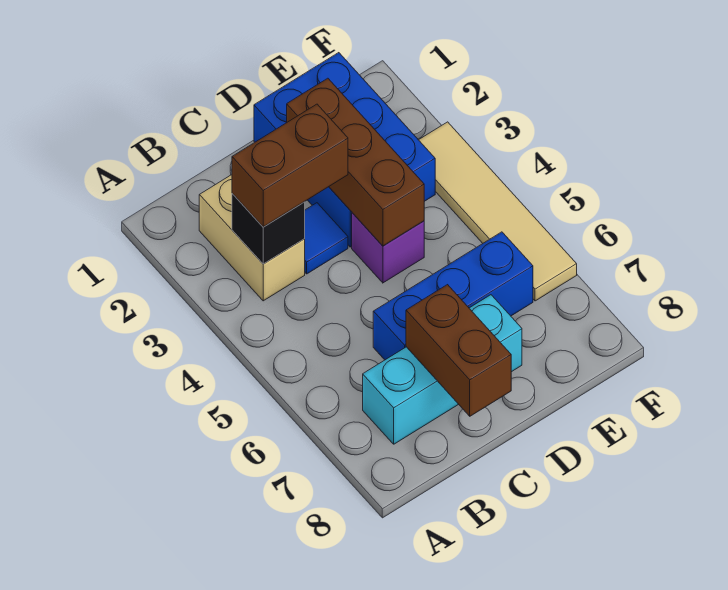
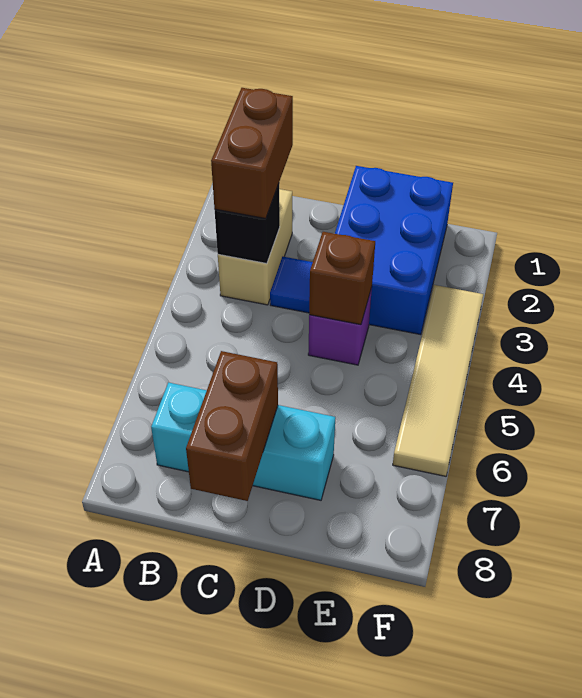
brown brick B3:C3 level 3 -> brown brick B2:B3 level 3
blue brick C6:E6 level 1 -> none
brown brick D2:D4 level 2 -> brown brick D4 level 2

